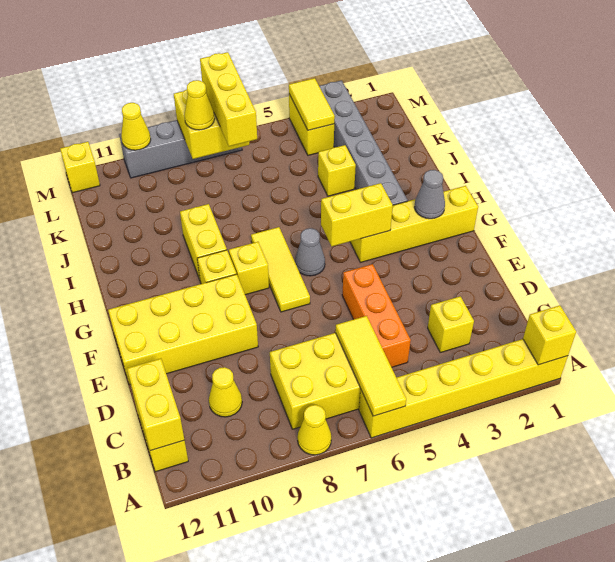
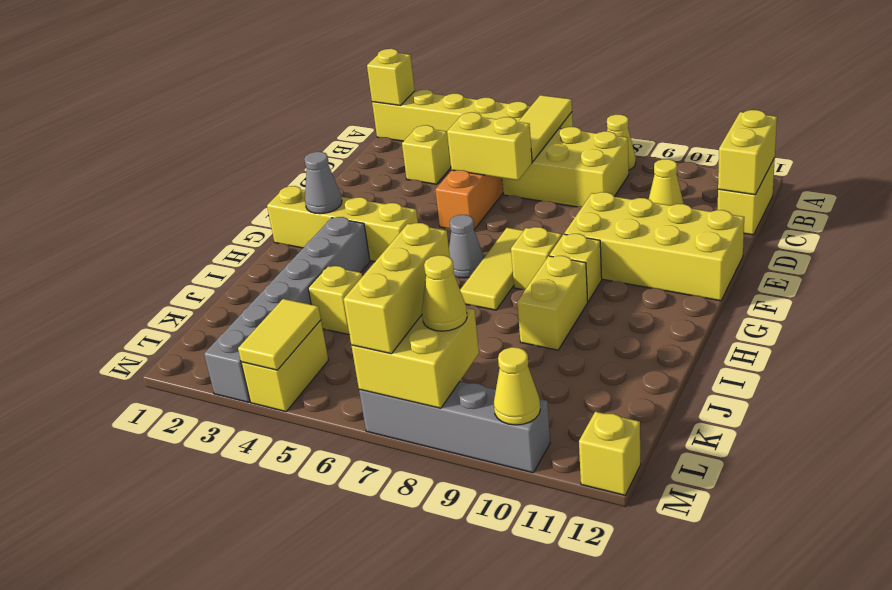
yellow brick G4:G5 level 2 -> yellow brick D5:D6 level 2

